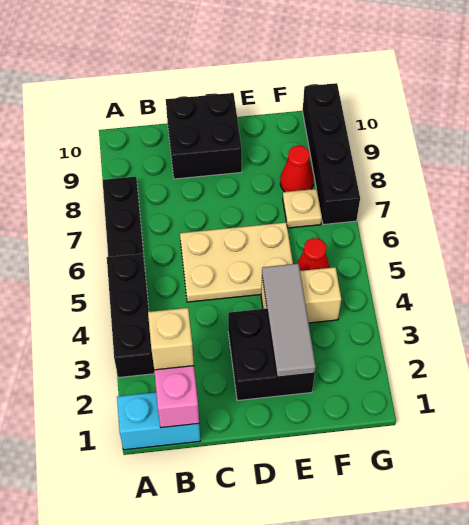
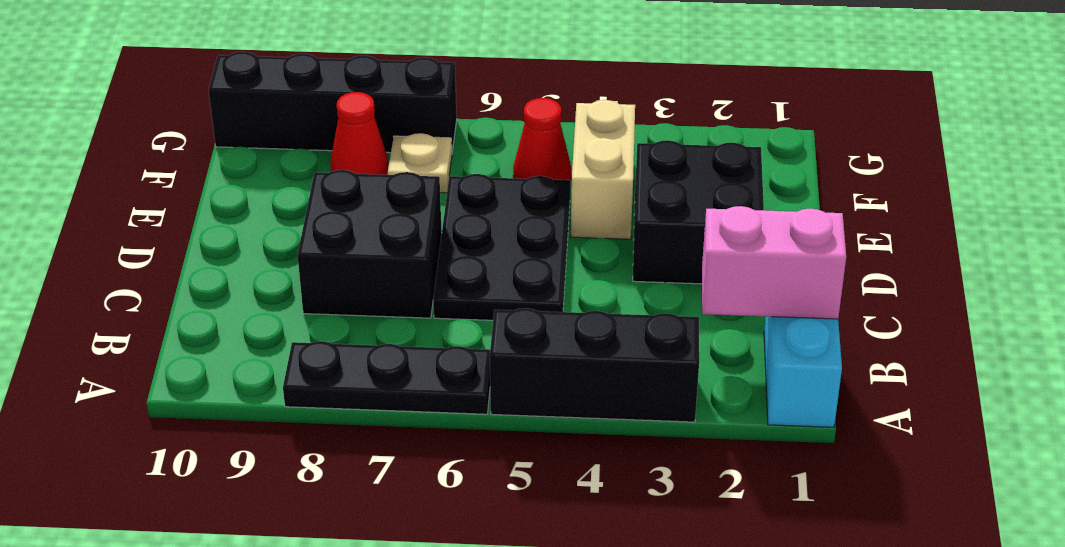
tan brick B2 level 3 -> none
tan plate C5:E6 level 1 -> black plate C5:E6 level 1
black brick C9:D10 level 1 -> black brick C7:D8 level 1
grey tile E2:E4 level 2 -> none

